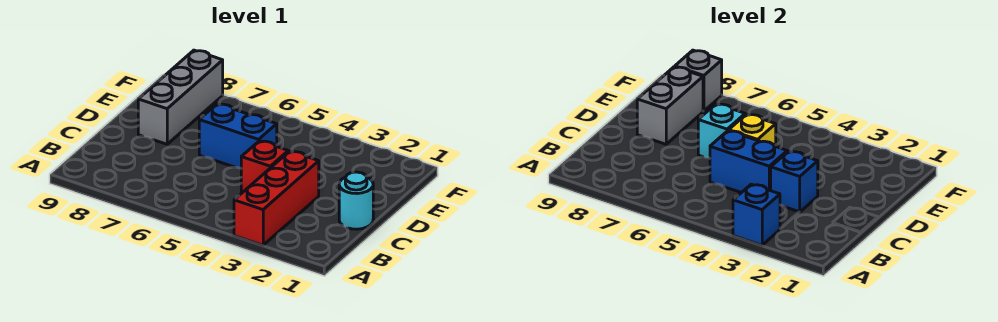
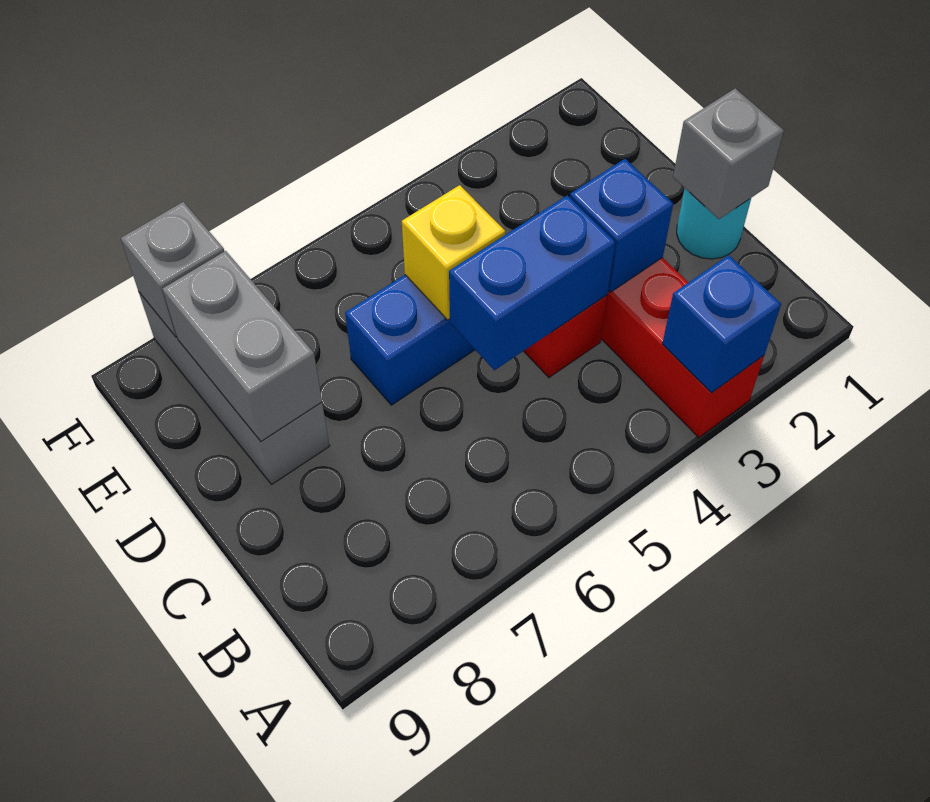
none -> grey brick C1 level 2
cyan brick D6 level 2 -> none

